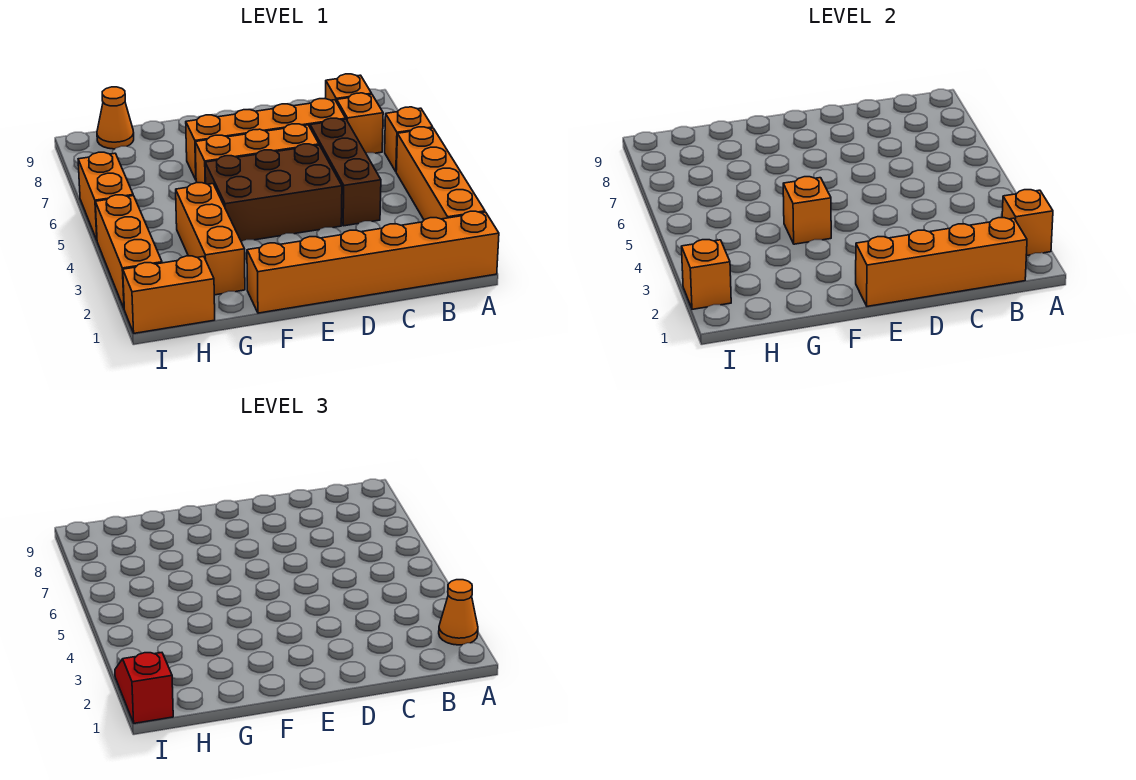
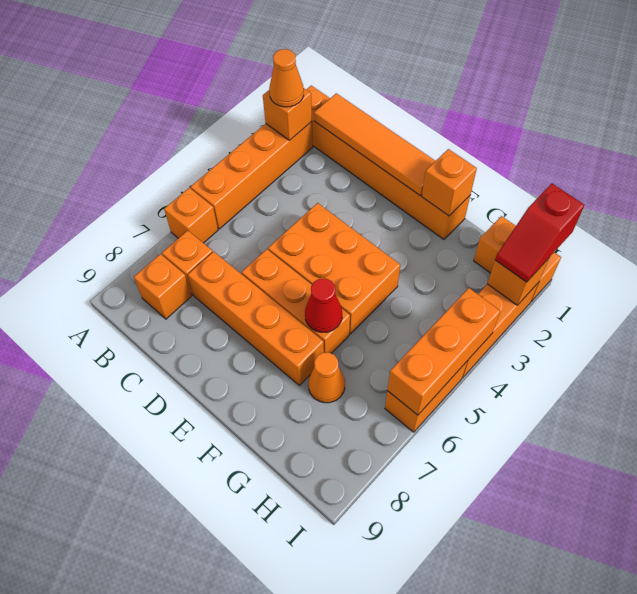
orange brick B1:E1 level 2 -> orange tile B1:E1 level 2
brown brick C4:C6 level 1 -> none
brown brick D4:F5 level 1 -> orange brick D4:F5 level 1
orange brick F4 level 2 -> orange brick F1 level 2
none -> red cone F6 level 2
orange brick G2:G4 level 1 -> orange brick I4:I6 level 2
orange cone H9 level 1 -> orange cone G7 level 1

